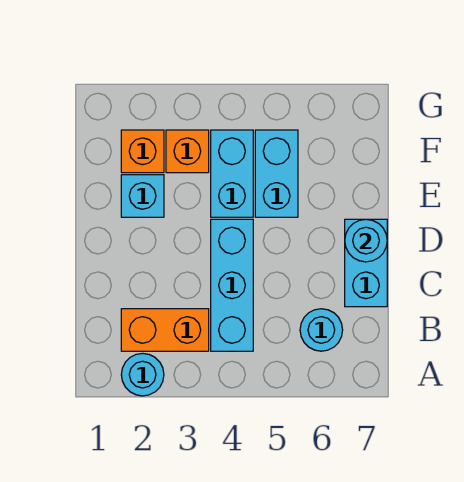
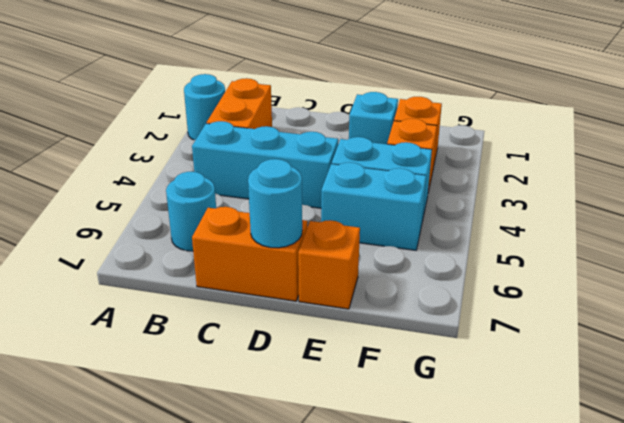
cyan brick C7:D7 level 1 -> orange brick C7:D7 level 1
none -> orange brick E7 level 1

